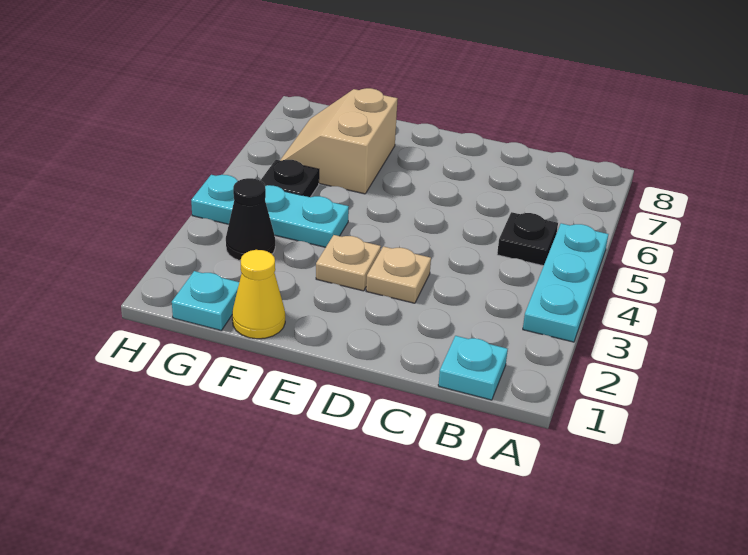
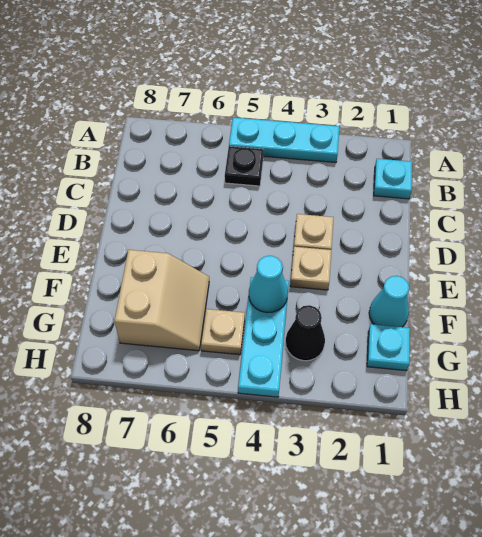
yellow cone F1 level 1 -> cyan cone F1 level 1
none -> cyan cone F4 level 2
tan slope F6:G7 level 1 top F -> tan slope F6:G7 level 1 top 7
black plate G5 level 1 -> tan plate G5 level 1

